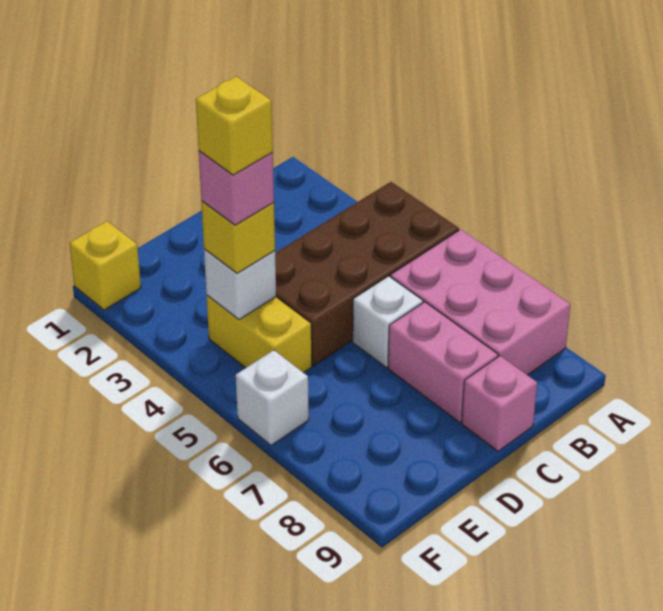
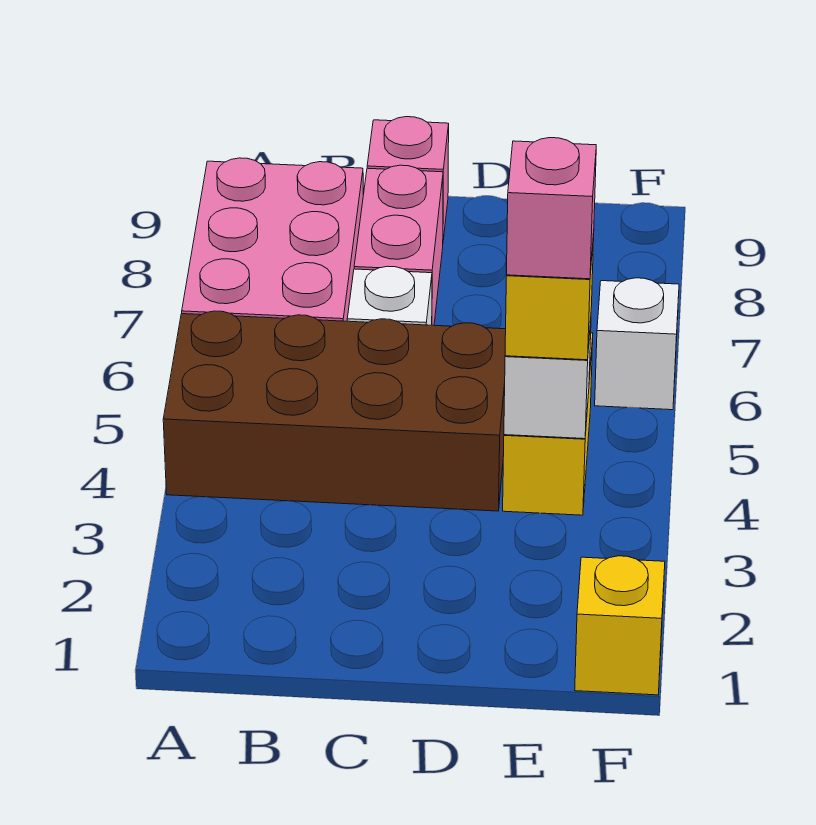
yellow brick E4 level 5 -> none

